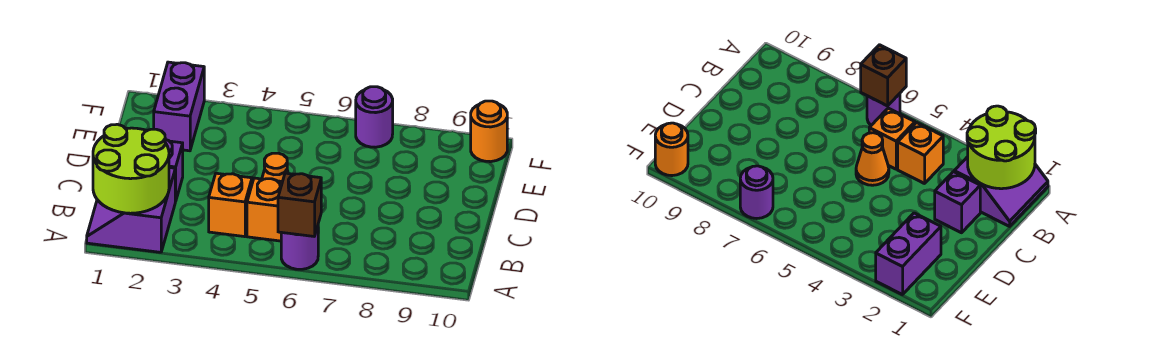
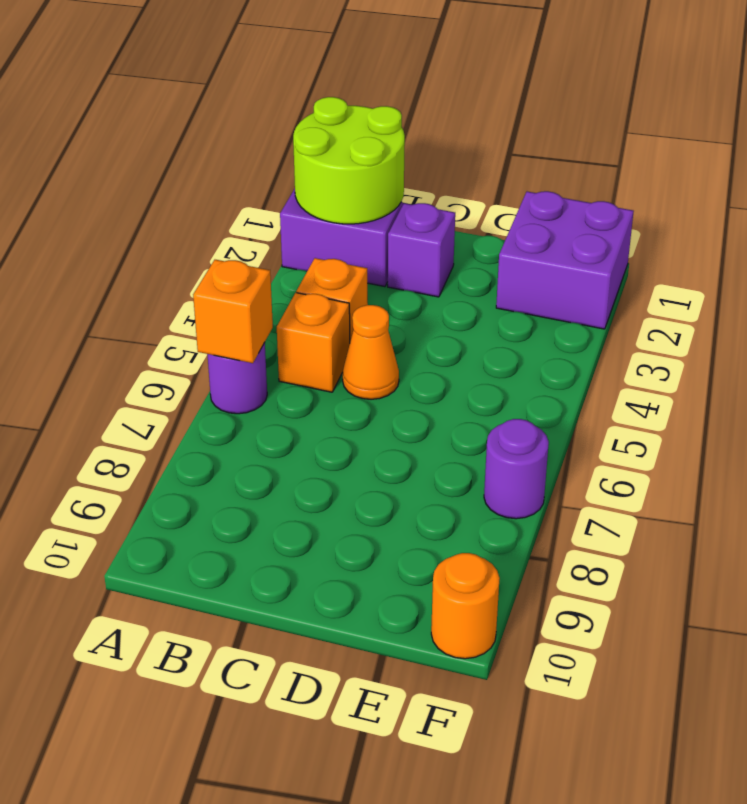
brown brick A6 level 2 -> orange brick A6 level 2
purple brick E2:F2 level 1 -> purple brick E1:F2 level 1

